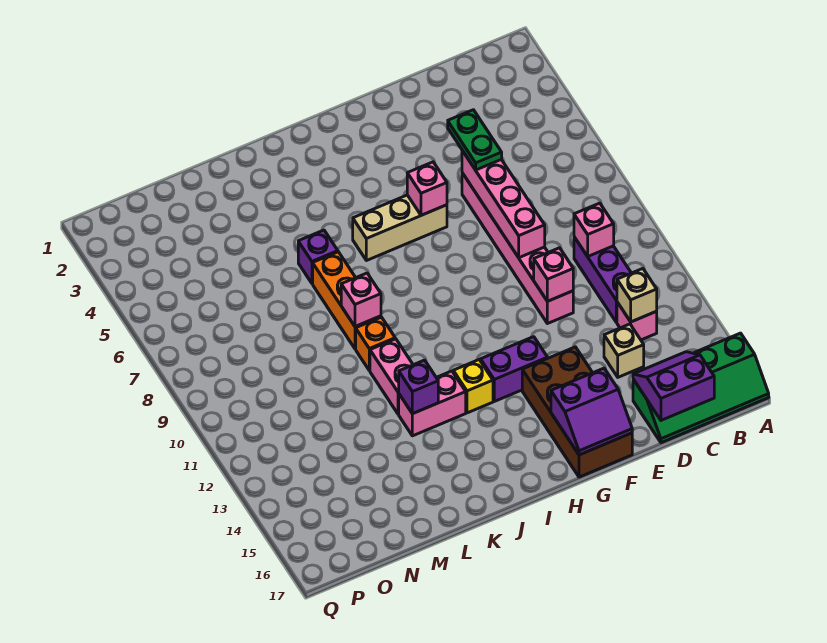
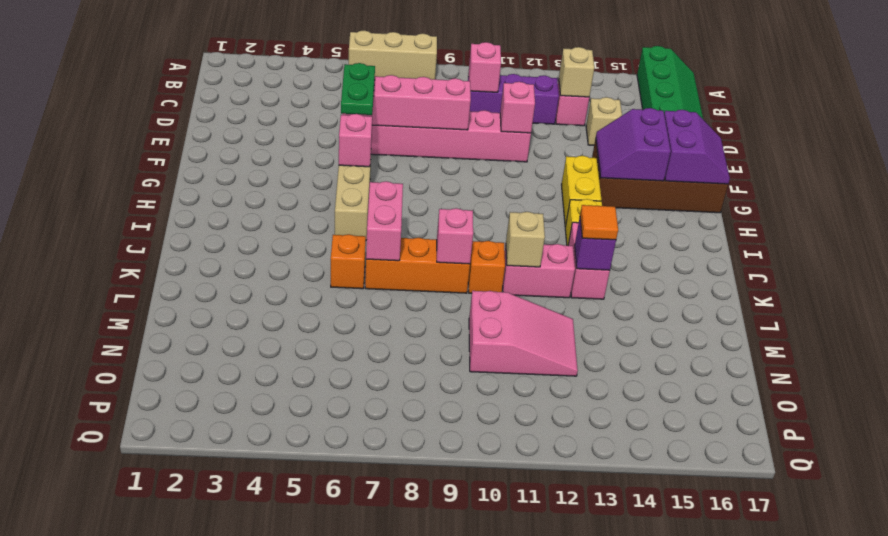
none -> tan brick A6:A8 level 1
purple slope C16:D17 level 2 top 17 -> purple slope F14:G15 level 2 top 15
green plate E5:E6 level 3 -> green plate E6:F6 level 3
purple brick G13:H13 level 1 -> yellow brick G13:H13 level 1
none -> pink brick J7:K7 level 2
purple brick K6 level 1 -> orange brick K6 level 1
none -> tan brick K11 level 2
none -> orange tile K13 level 3
none -> pink slope M10:N12 level 1 top 10

